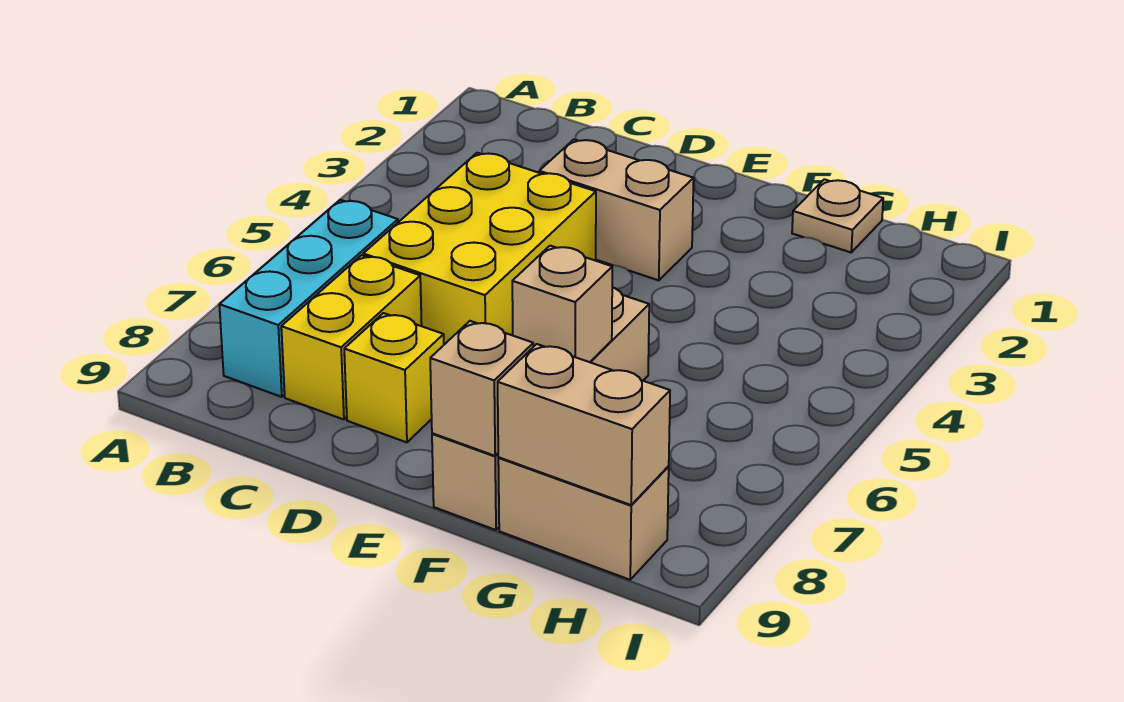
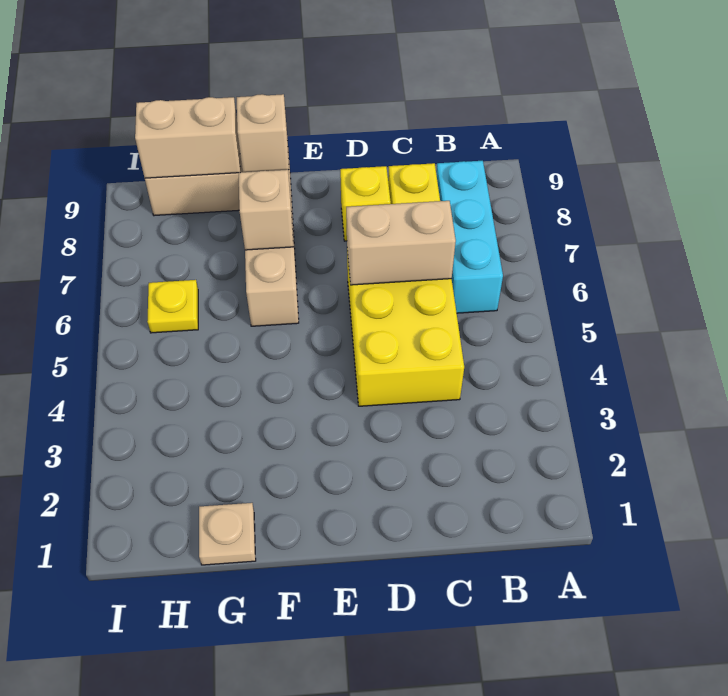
tan brick D3:E3 level 1 -> tan brick C6:D6 level 2
none -> yellow plate H6 level 1

